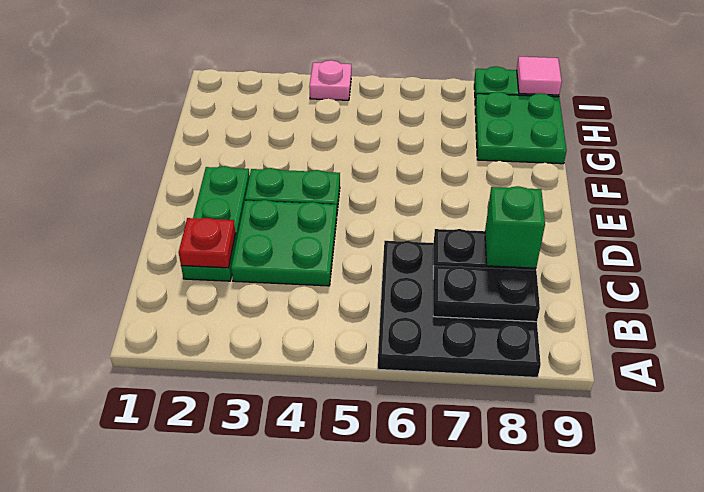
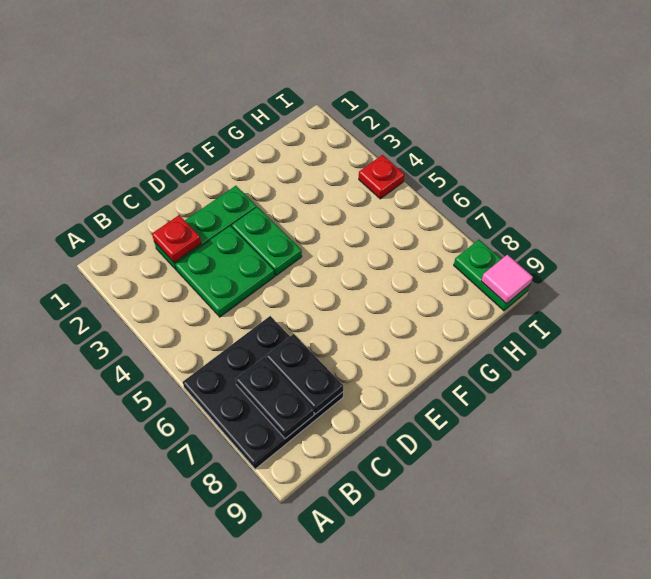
green brick C8 level 3 -> none
green plate G8:H9 level 1 -> none
pink plate I4 level 1 -> red plate I4 level 1

